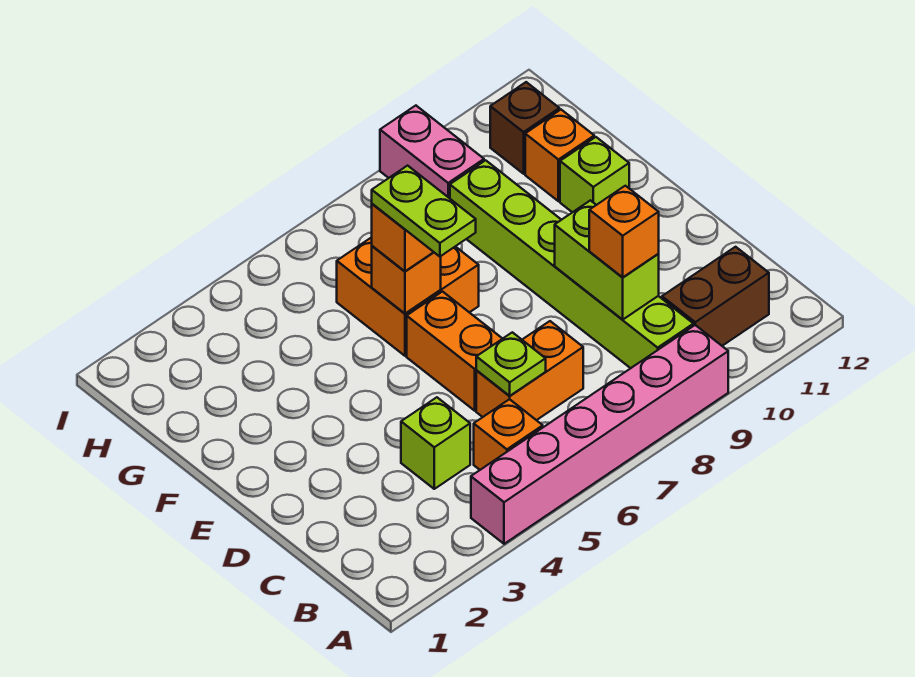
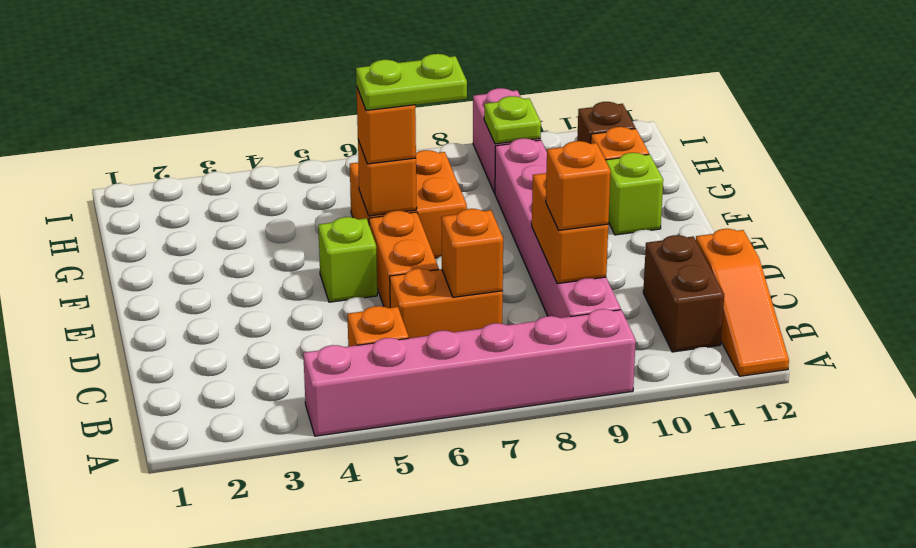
none -> orange slope A12:C12 level 1 top C
lime brick B9:G9 level 1 -> pink brick B9:G9 level 1
brown brick B10:B11 level 1 -> brown brick B11:C11 level 1
lime brick C4 level 1 -> lime brick E5 level 1
lime plate C6 level 2 -> lime plate H9 level 2
none -> orange brick C7 level 2
lime brick C9:D9 level 2 -> orange brick C9:D9 level 2
lime plate E6:F6 level 4 -> lime plate F6:F7 level 4

